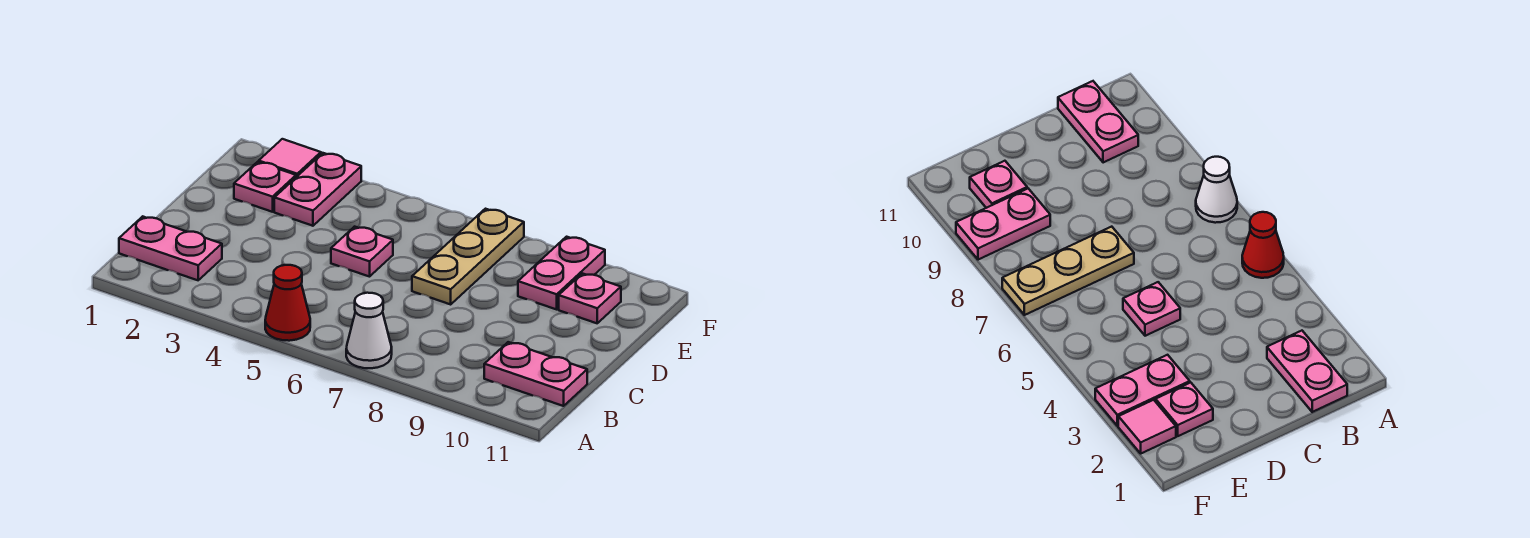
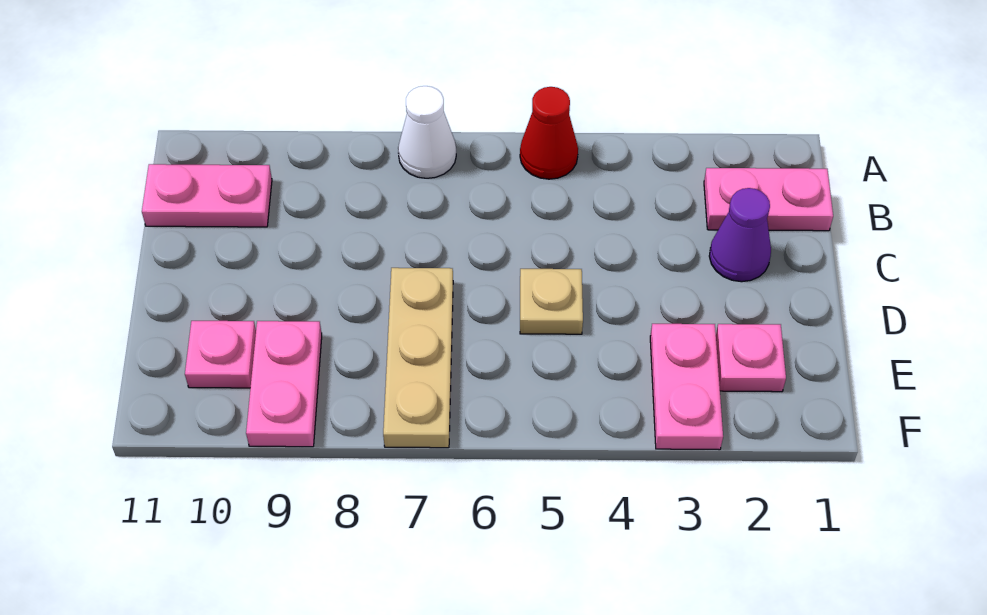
none -> purple cone C2 level 1
pink plate D5 level 1 -> tan plate D5 level 1
pink tile F2 level 1 -> none

